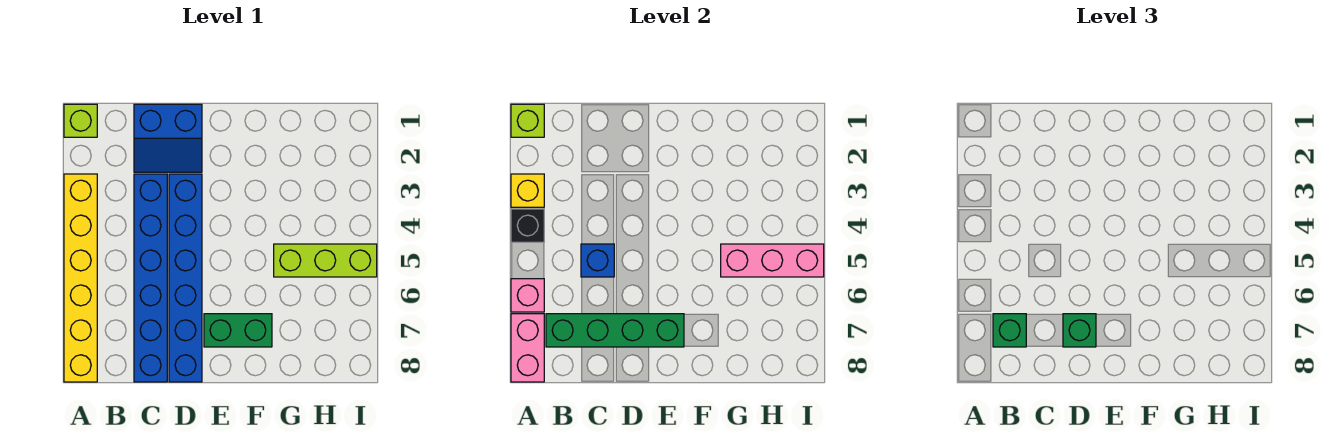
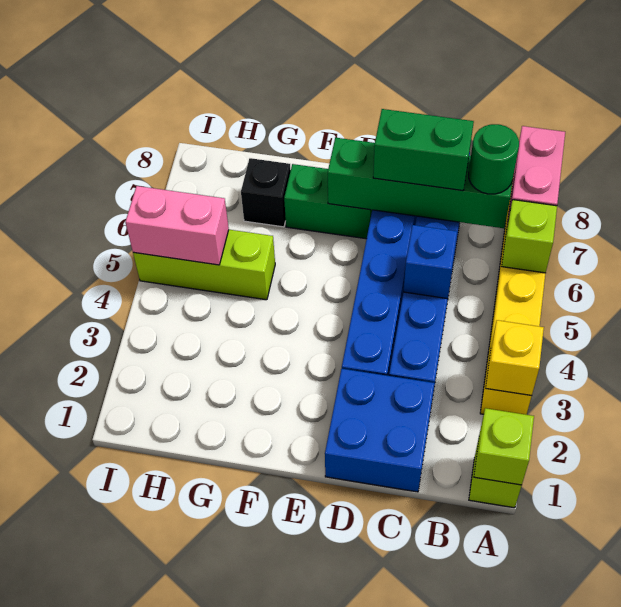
black brick A4 level 2 -> black brick G7 level 1
pink brick A6 level 2 -> lime brick A6 level 2
green brick B7 level 3 -> green round brick B7 level 3
blue slope C1:D2 level 1 top 1 -> blue brick C1:D2 level 1
green brick D7 level 3 -> green brick C7:D7 level 3
pink brick G5:I5 level 2 -> pink brick H5:I5 level 2

